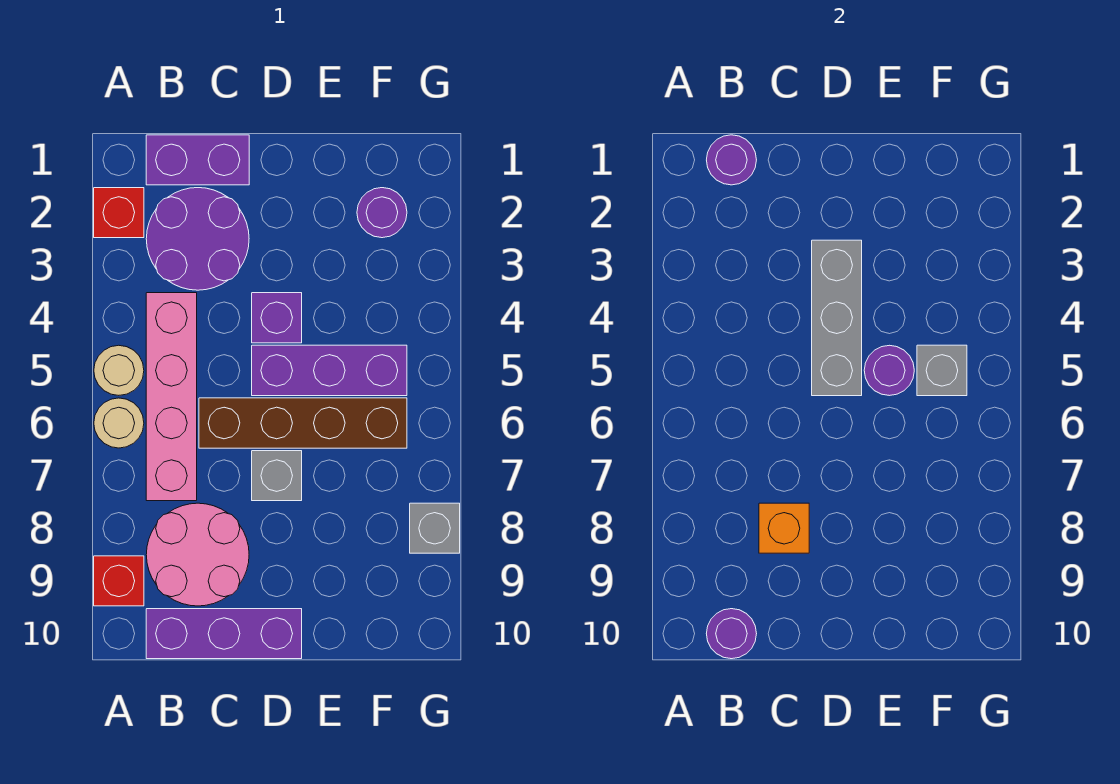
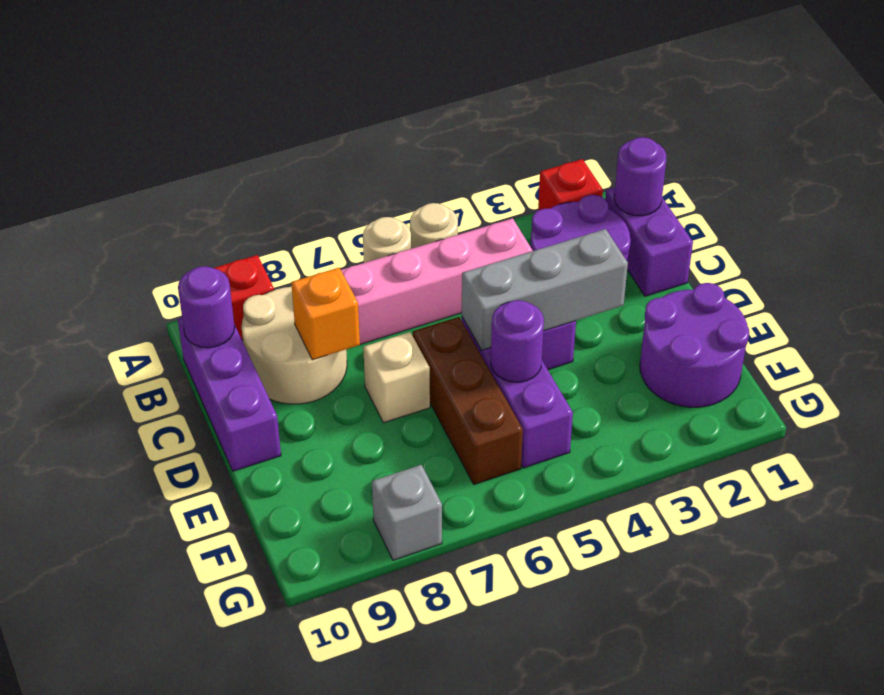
pink round brick B8:C9 level 1 -> tan round brick B8:C9 level 1
brown brick C6:F6 level 1 -> brown brick D6:F6 level 1
grey brick D7 level 1 -> tan brick D7 level 1
purple round brick F2 level 1 -> purple round brick E1:F2 level 1
grey brick F5 level 2 -> none

